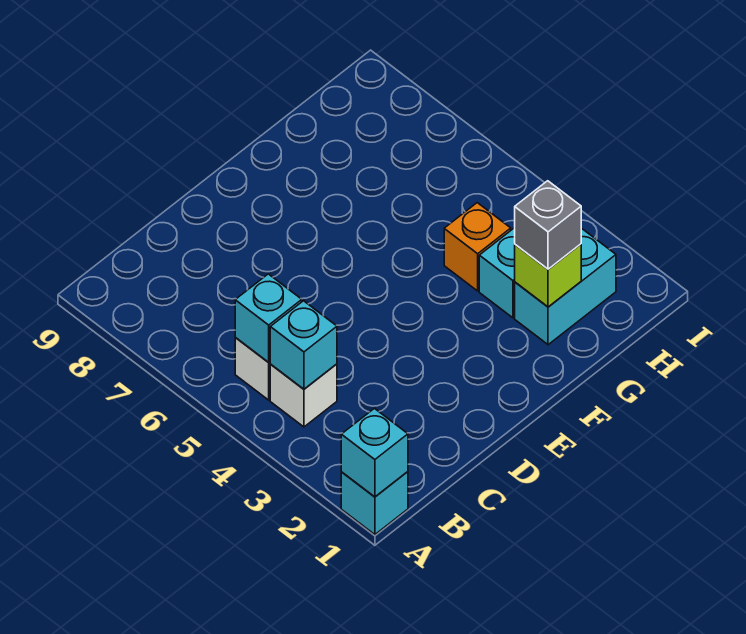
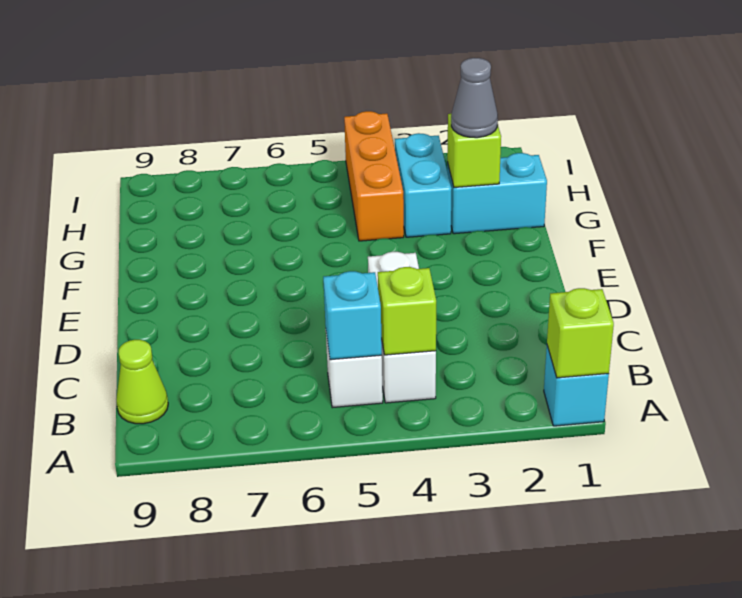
cyan brick A1 level 2 -> lime brick A1 level 2
white brick B4 level 1 -> white brick B4:D4 level 1
cyan brick B4 level 2 -> lime brick B4 level 2
none -> lime cone B9 level 1
cyan brick G2:H2 level 1 -> cyan brick G1:G2 level 1
grey brick G2 level 3 -> grey cone G2 level 3
orange brick G4 level 1 -> orange brick G4:I4 level 1

